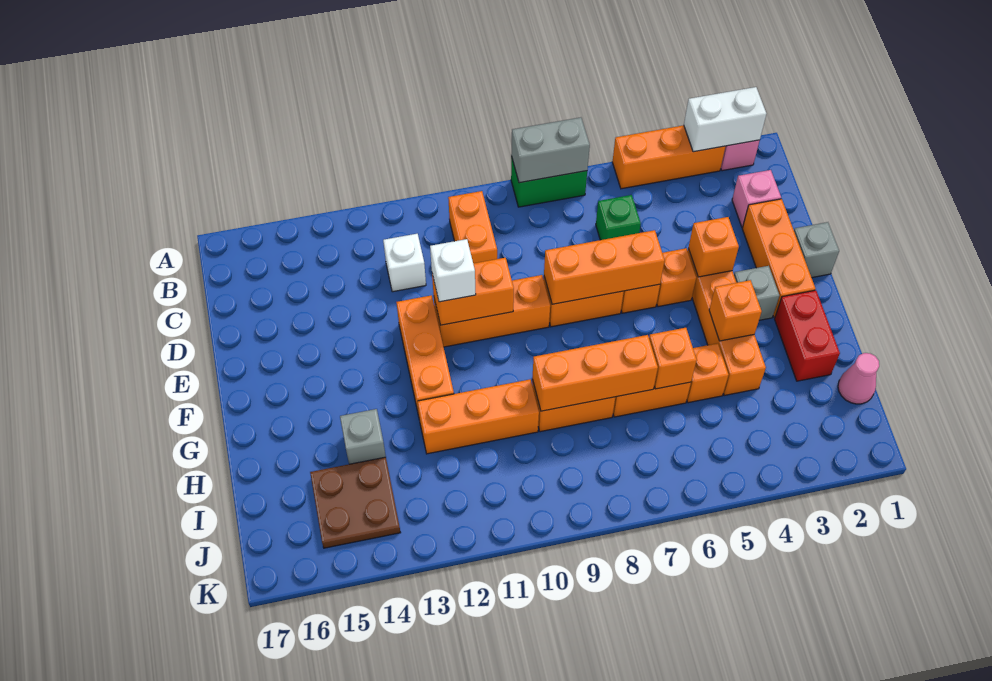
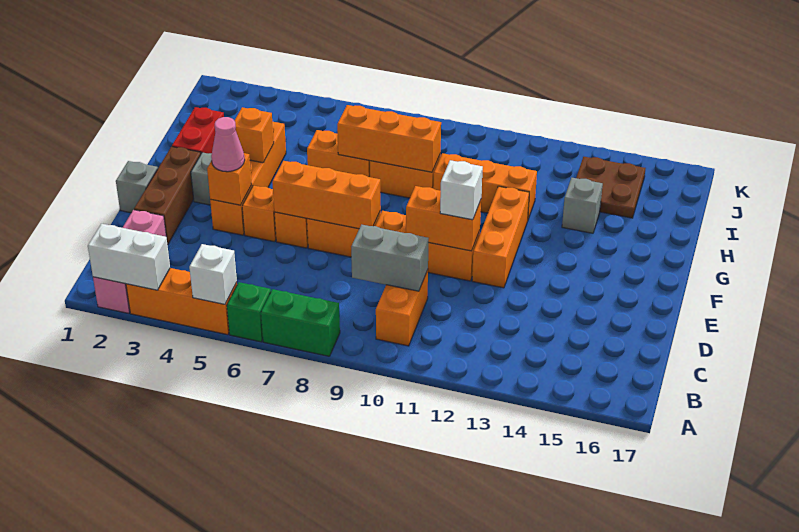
grey brick A7:A8 level 2 -> grey brick C9:C10 level 2
green brick C6 level 1 -> green brick A6 level 1
white brick C12 level 1 -> white brick A5 level 2
orange brick D2:F2 level 1 -> brown brick D2:F2 level 1
orange brick H5 level 1 -> none
orange brick H6 level 2 -> none
pink cone I1 level 1 -> pink cone E4 level 3

